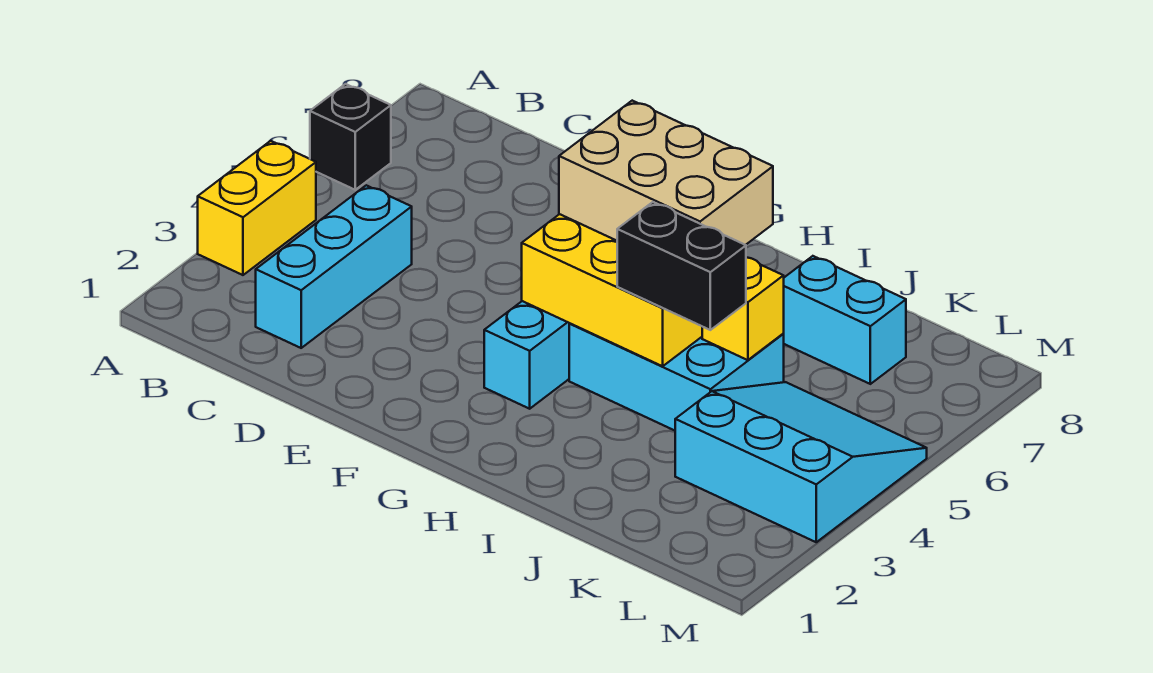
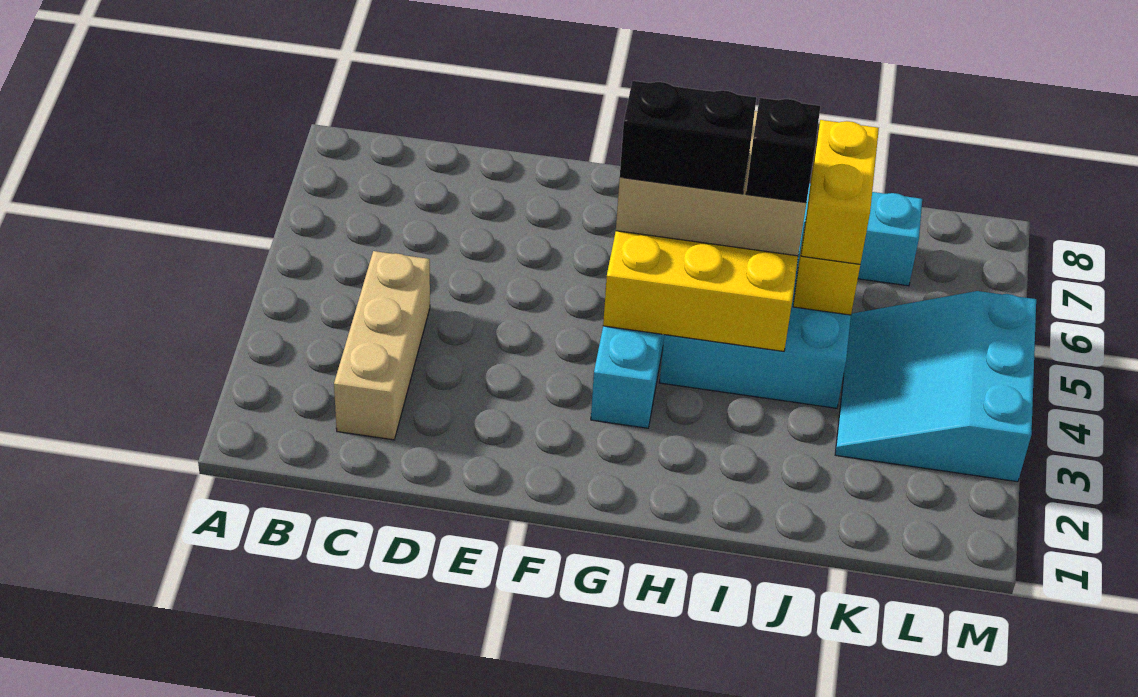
yellow brick A3:A4 level 1 -> yellow brick J5:J6 level 3
black brick A6 level 1 -> black brick I5 level 4
cyan brick C2:C4 level 1 -> tan brick C2:C4 level 1
black brick I4:J4 level 3 -> black brick G5:H5 level 4
cyan slope K3:M5 level 1 top 3 -> cyan slope K3:M5 level 1 top M

